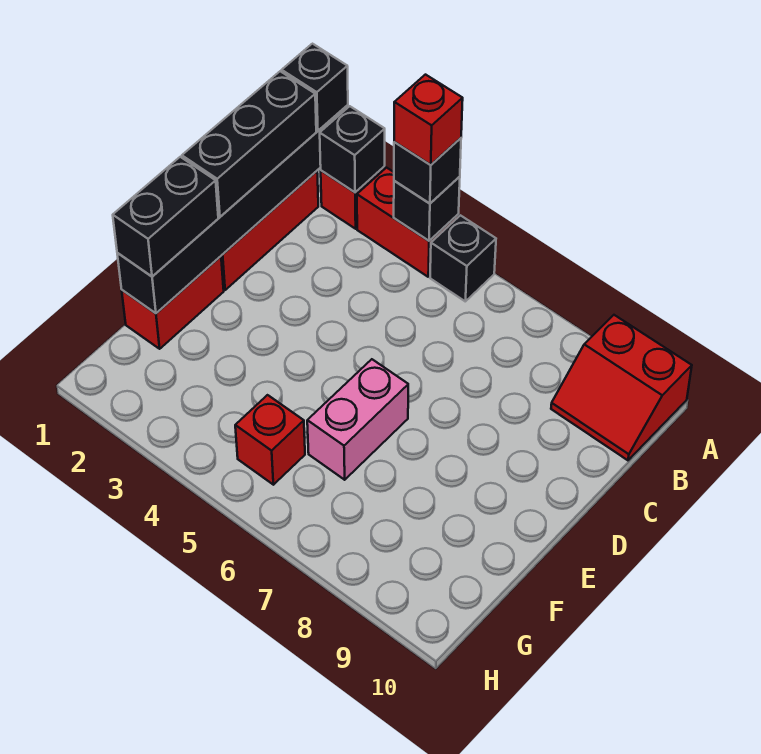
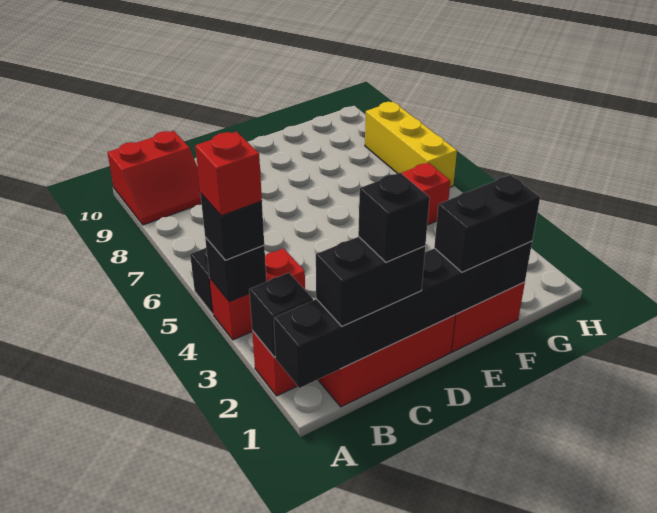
black brick A1 level 3 -> black brick C1 level 4
red brick A3:A4 level 1 -> red brick A4:B4 level 1
red slope A9:B10 level 1 top A -> red slope A9:B10 level 1 top 10
black brick B1:D1 level 3 -> black brick B1:C1 level 3
pink brick E6:F6 level 1 -> none
none -> yellow brick H6:H8 level 1

